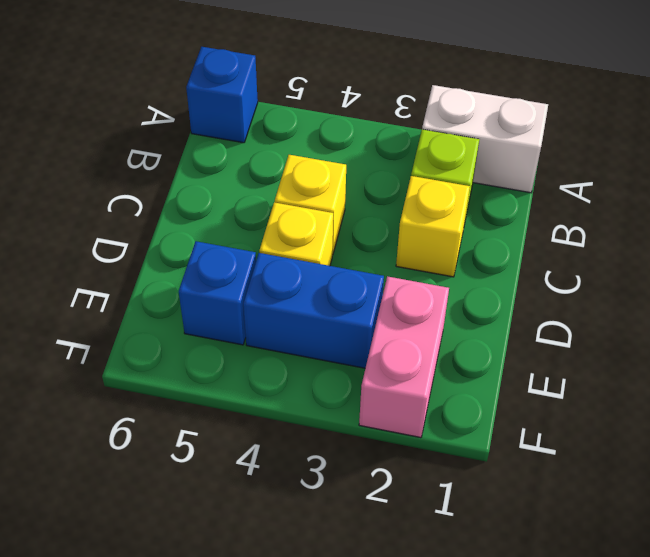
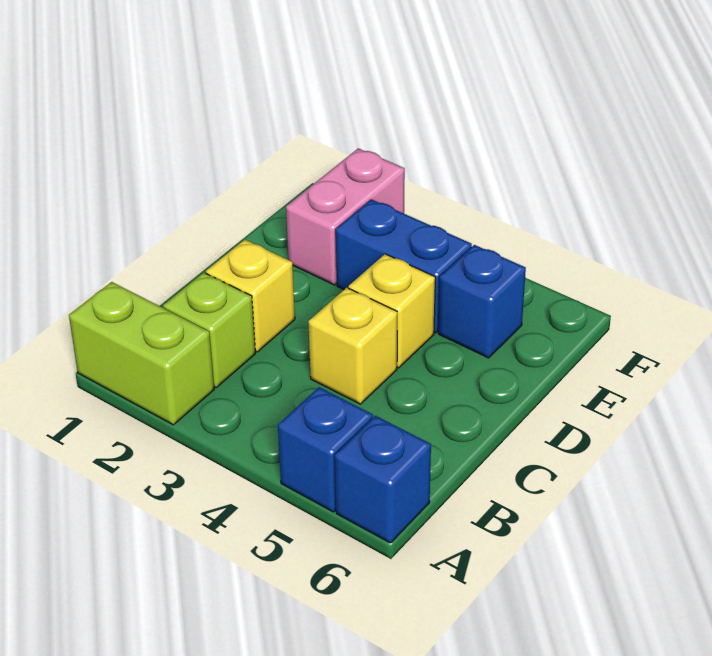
white brick A1:A2 level 1 -> lime brick A1:A2 level 1
none -> blue brick A5 level 1

